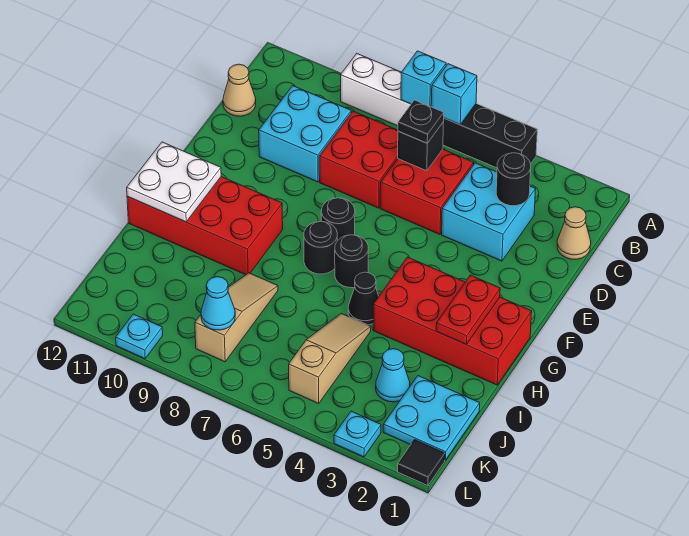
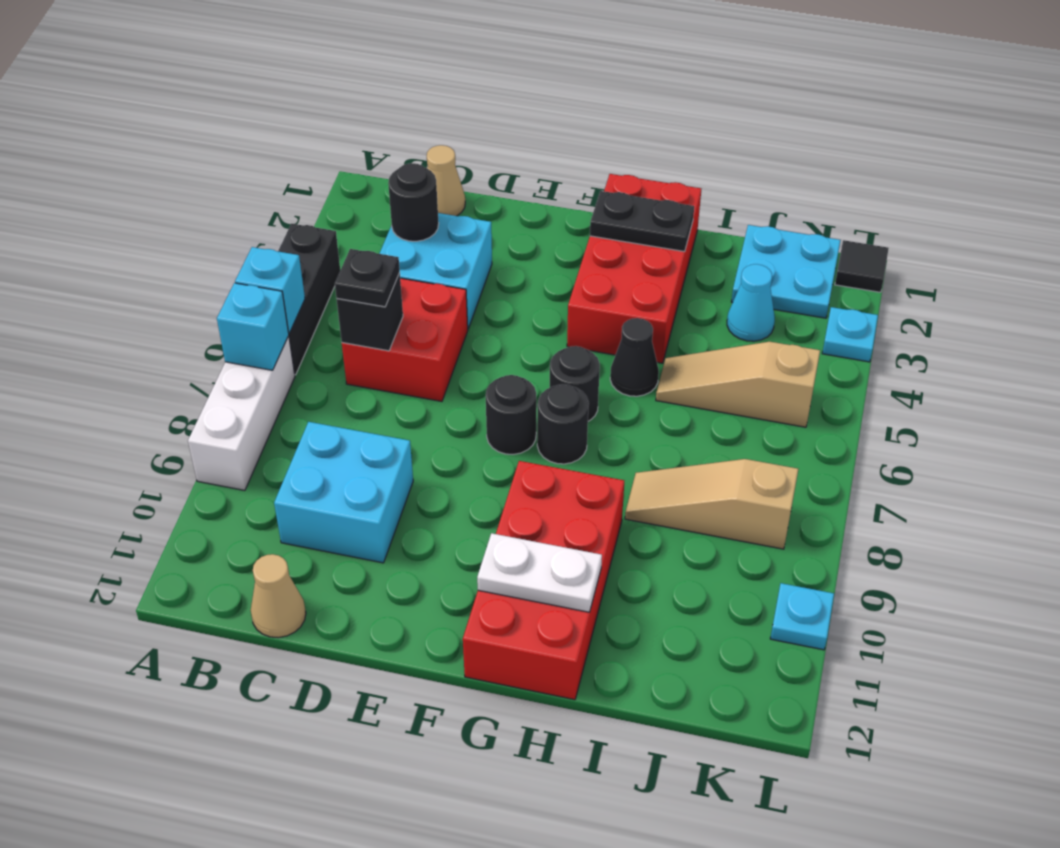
red brick C7:D8 level 1 -> none
red plate G2:H2 level 2 -> black plate G2:H2 level 2
white plate G11:H12 level 2 -> white plate G11:H11 level 2
cyan cone K8 level 2 -> none

